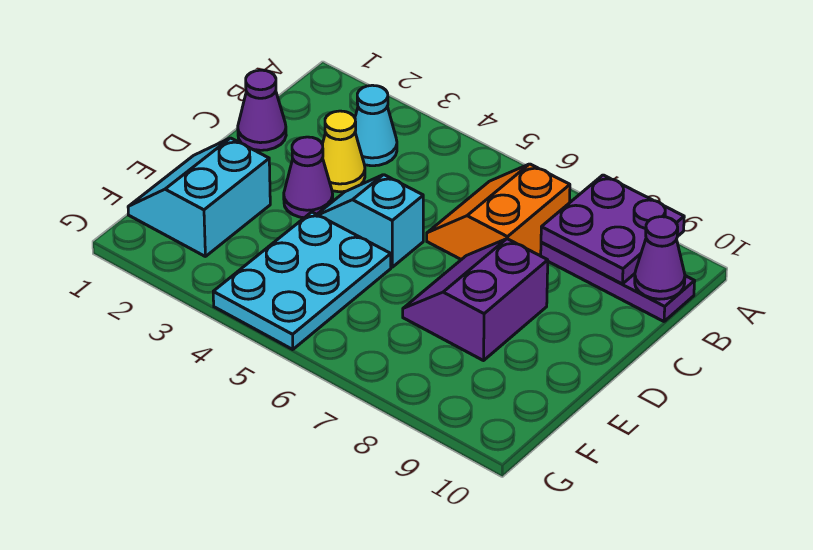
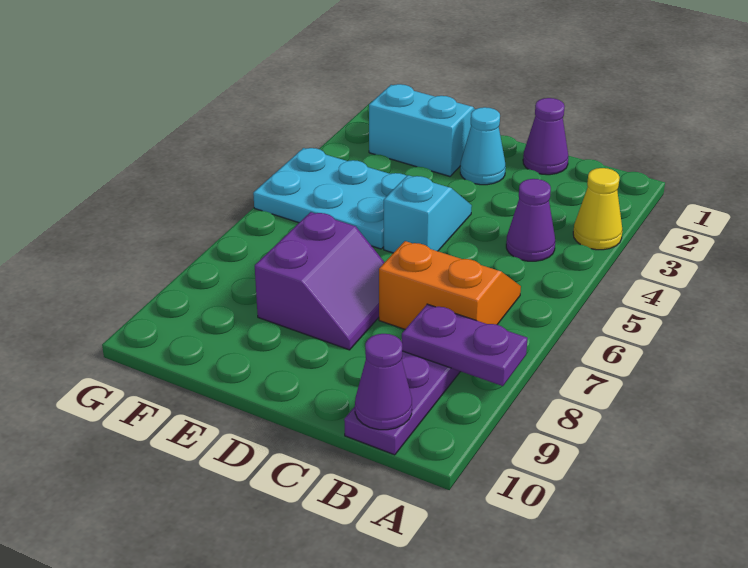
purple plate A8:B9 level 2 -> purple plate A8:B8 level 2
cyan cone B3 level 1 -> cyan cone D2 level 1
yellow cone C3 level 1 -> yellow cone A3 level 1
purple cone D3 level 1 -> purple cone B4 level 1
purple slope D7:E8 level 1 top 8 -> purple slope D7:E8 level 1 top E

